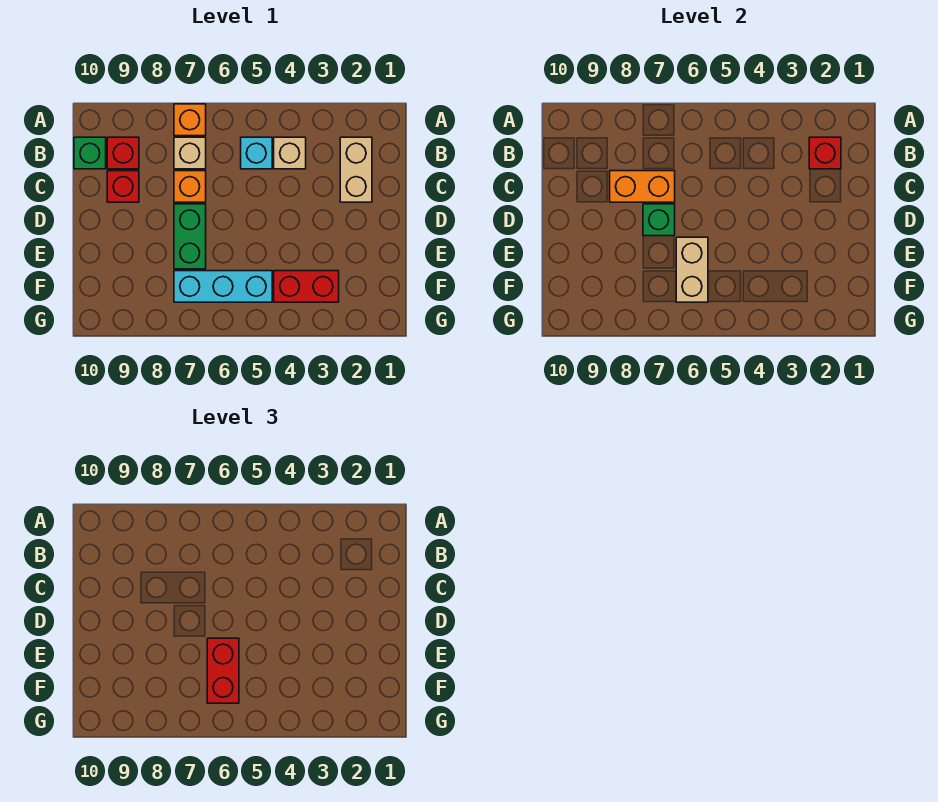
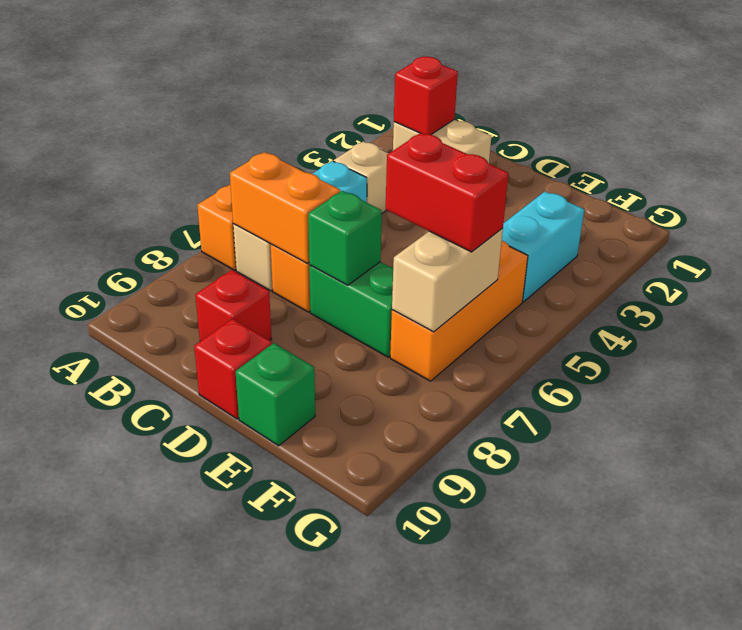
red brick B9 level 1 -> red brick D10 level 1
green brick B10 level 1 -> green brick E10 level 1
orange brick C7:C8 level 2 -> orange brick B7:C7 level 2
tan brick E6:F6 level 2 -> tan brick F6:F7 level 2
red brick F3:F4 level 1 -> cyan brick F3:F4 level 1
cyan brick F5:F7 level 1 -> orange brick F5:F7 level 1

